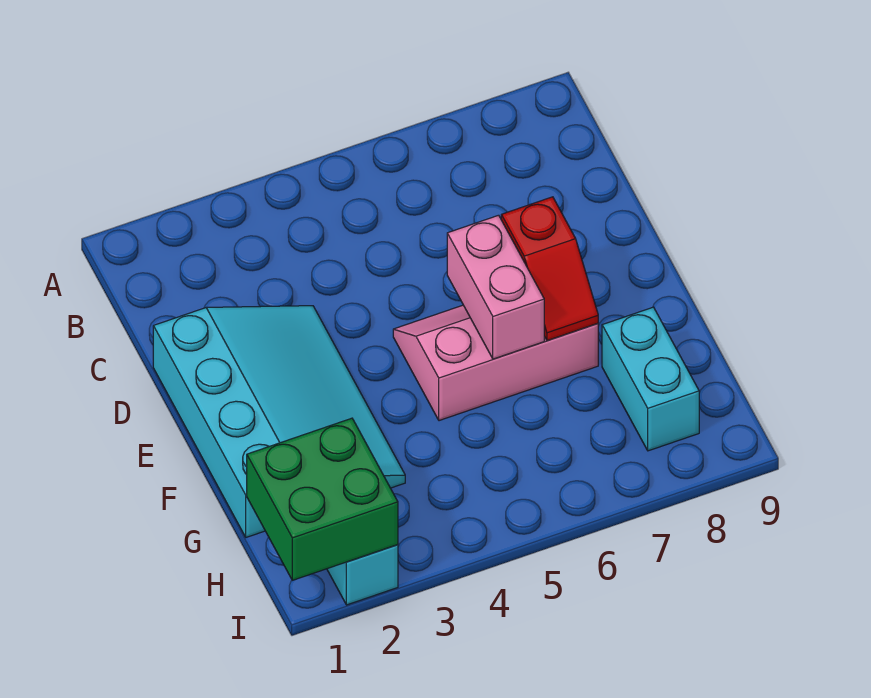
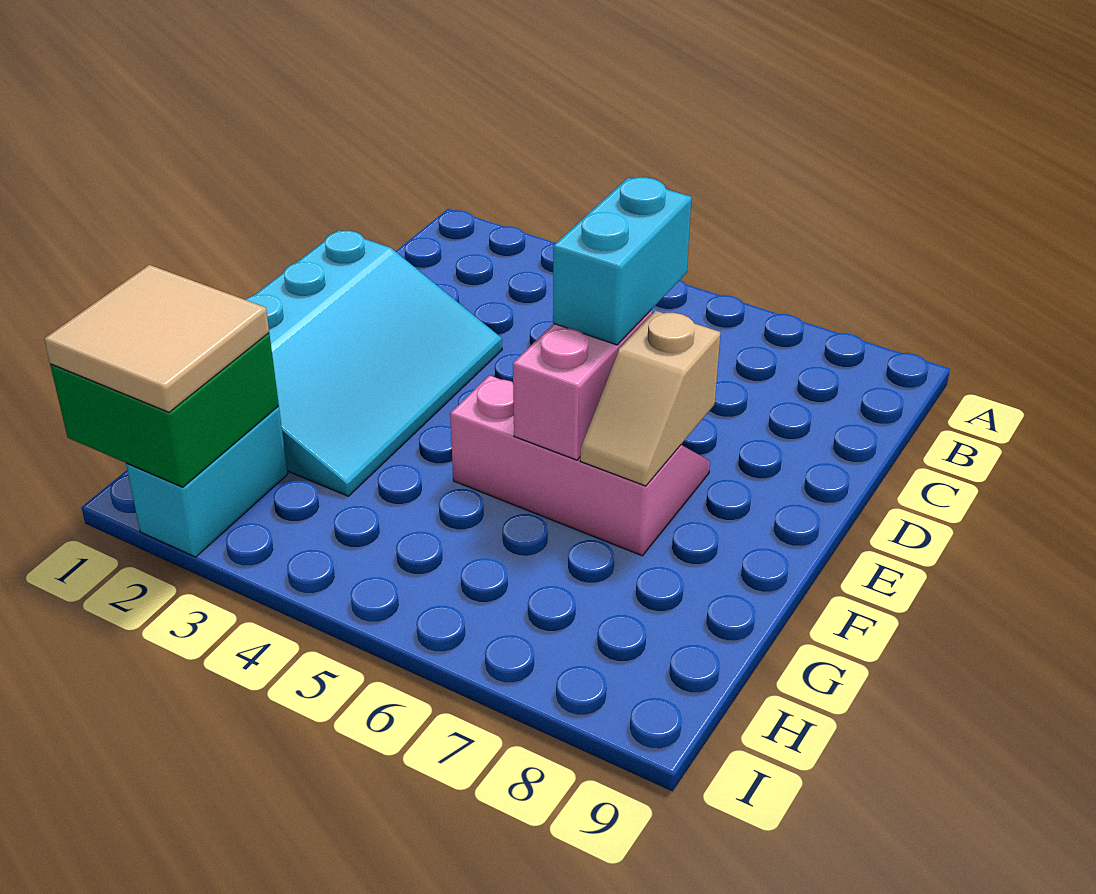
red slope E7:F7 level 2 top E -> tan slope E7:F7 level 2 top E
cyan brick G8:H8 level 1 -> cyan brick D6:E6 level 3
none -> tan tile H1:I2 level 3

